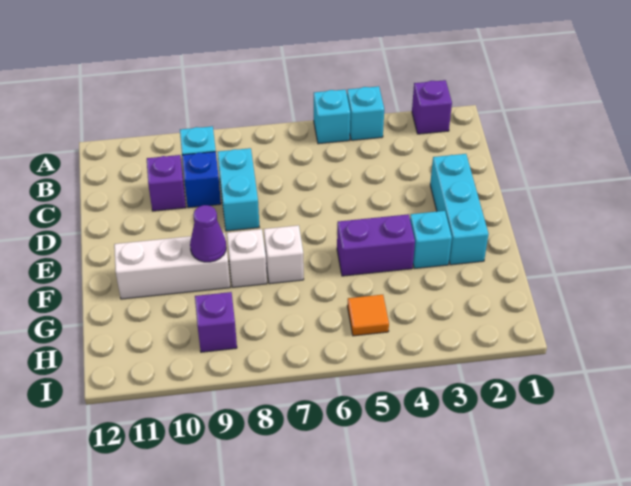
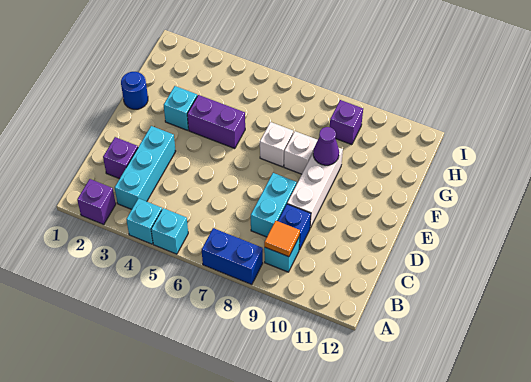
none -> blue brick A7:A8 level 1
purple brick C10 level 1 -> purple brick C2 level 1
cyan brick D2:F2 level 1 -> cyan brick B3:D3 level 1
none -> blue round brick F1 level 1
white brick F9:F11 level 1 -> white brick D9:F9 level 1
orange tile H5 level 1 -> orange tile B9 level 2

